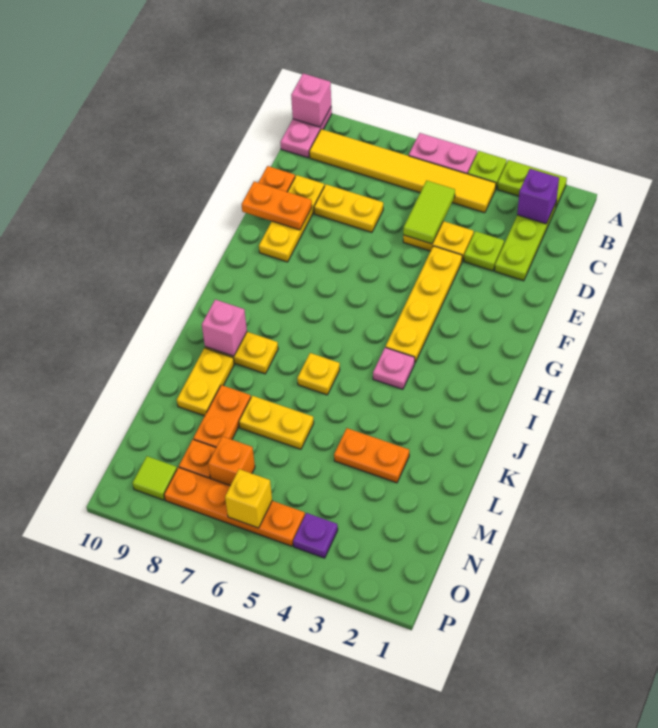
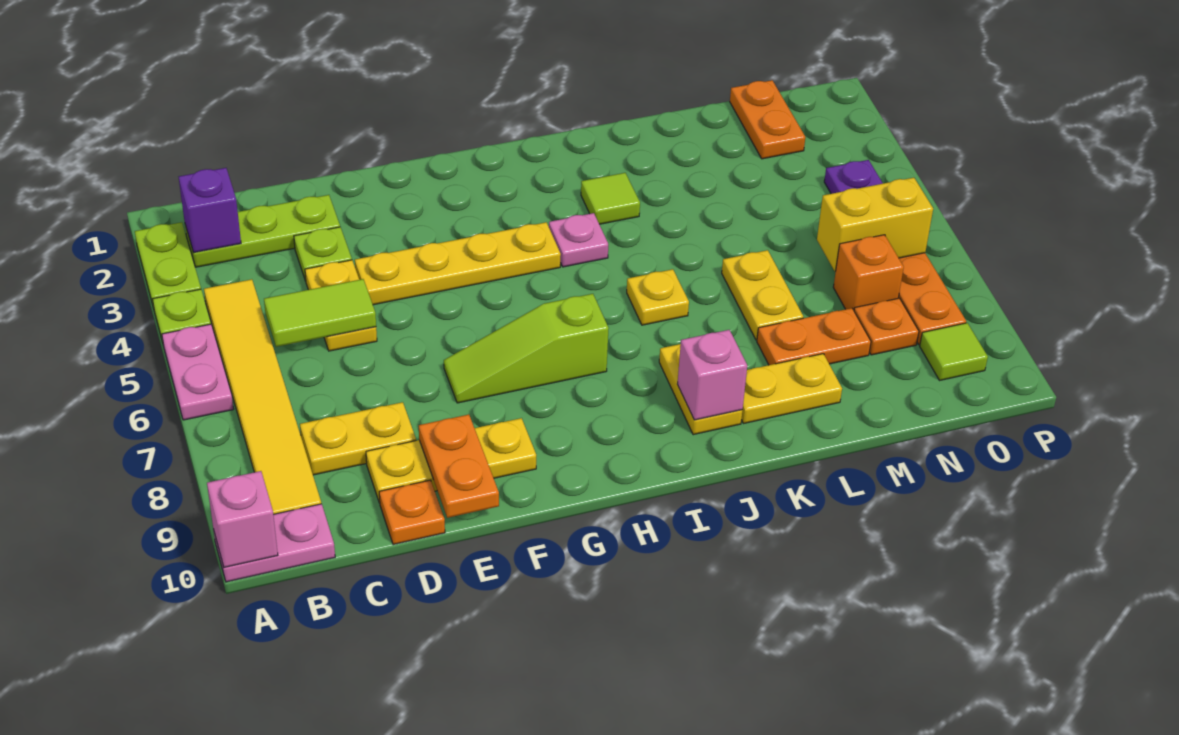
yellow plate D7:D8 level 1 -> yellow plate C8:D8 level 1
none -> lime slope F7:H7 level 1 top H
none -> lime tile J3 level 1
orange plate L3:L4 level 1 -> orange plate N1:N2 level 1
yellow brick O6 level 2 -> yellow brick N6:O6 level 2

